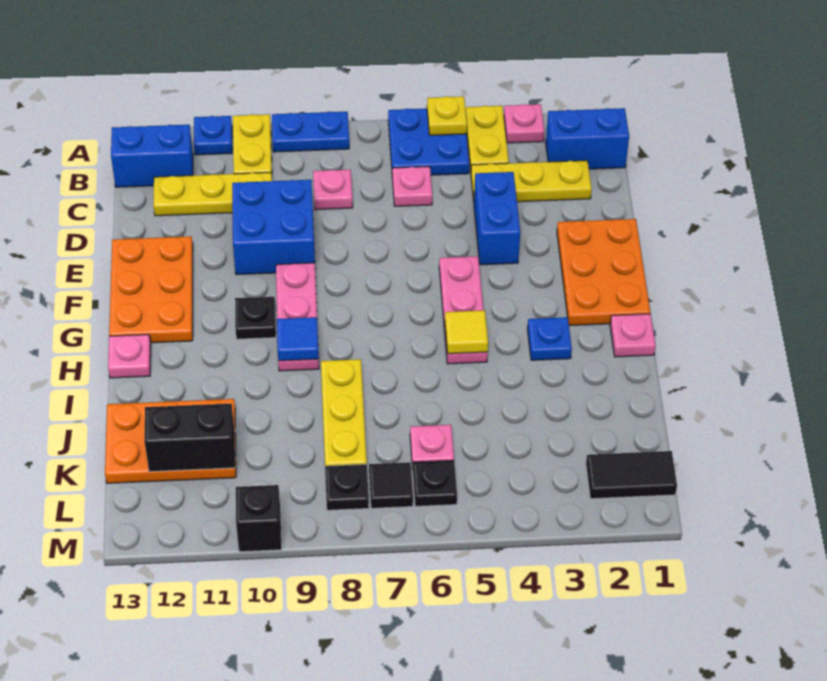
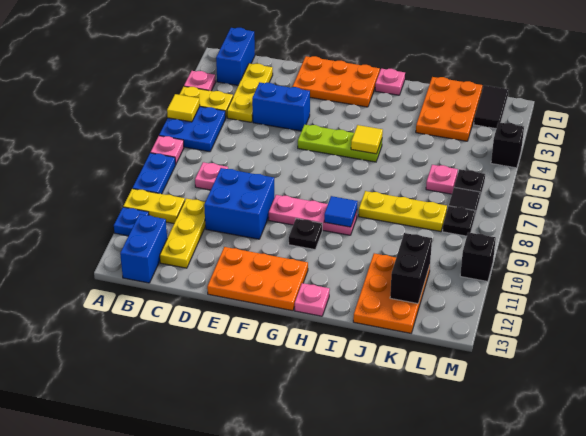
yellow plate A5 level 2 -> yellow tile A5 level 2
pink plate C6 level 1 -> pink plate A7 level 1
pink plate F5:H5 level 1 -> lime plate F5:H5 level 1
blue plate H3 level 1 -> none
none -> orange plate J1:K3 level 1
none -> black brick M4 level 1

